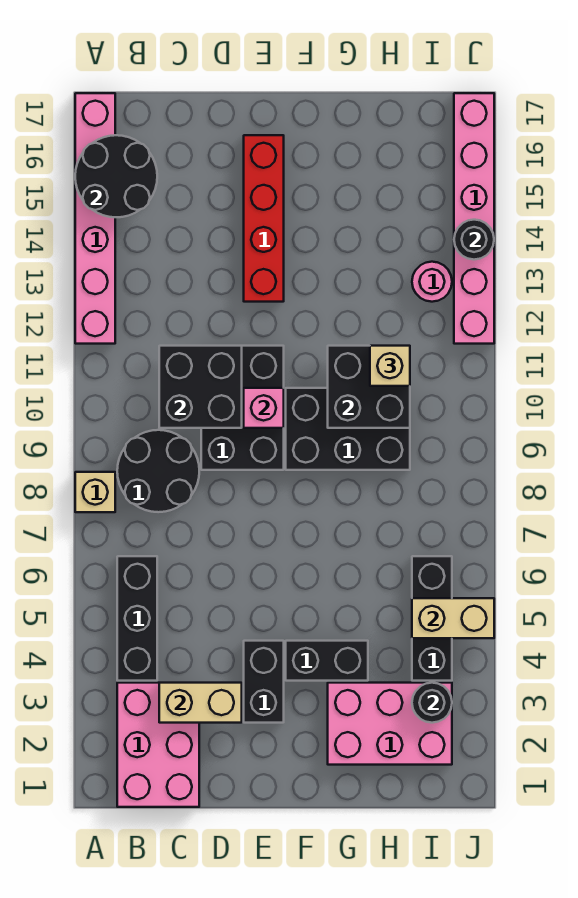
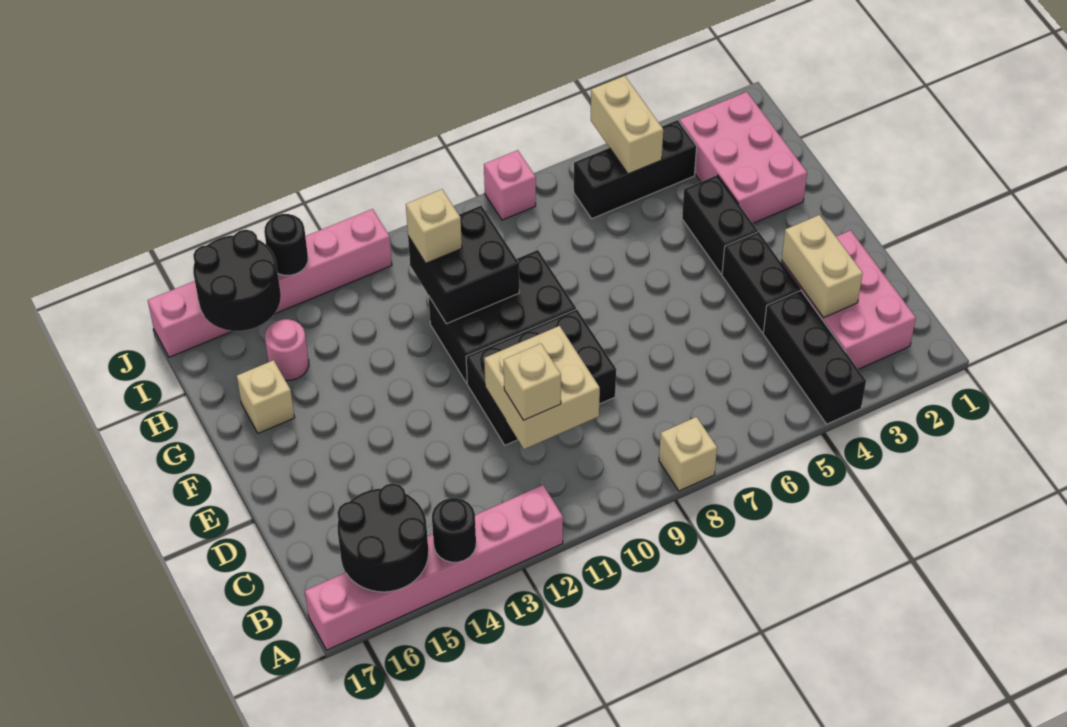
pink brick B1:C3 level 1 -> pink brick B2:D3 level 1
black brick B4:B6 level 1 -> black brick A4:C4 level 1
black round brick B8:C9 level 1 -> black round brick I15:J16 level 2
black brick C10:D11 level 2 -> tan brick C10:D11 level 2
none -> tan brick C11 level 3
black brick E3:E4 level 1 -> black brick D4:E4 level 1
pink brick E10 level 2 -> pink brick J8 level 1
red brick E13:E16 level 1 -> none
black brick F9:H10 level 1 -> black brick F9:G11 level 1
none -> tan brick G16 level 1
black round brick I3 level 2 -> black round brick A14 level 2
pink round brick I13 level 1 -> pink round brick H15 level 1

